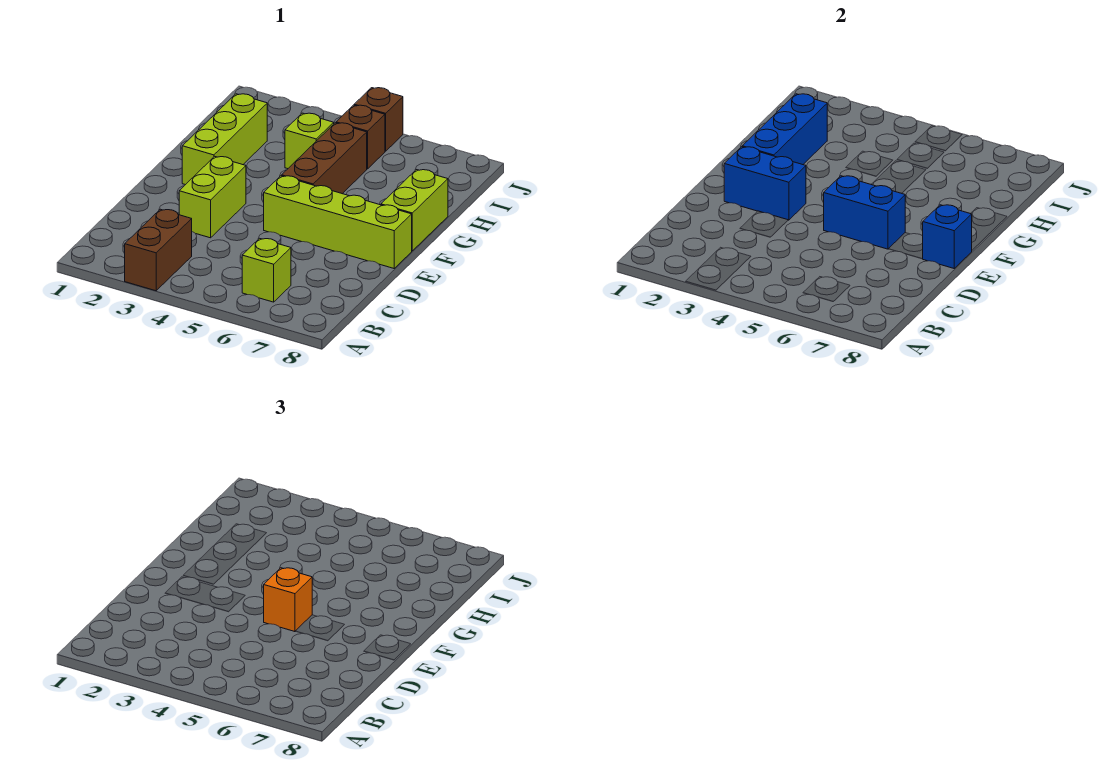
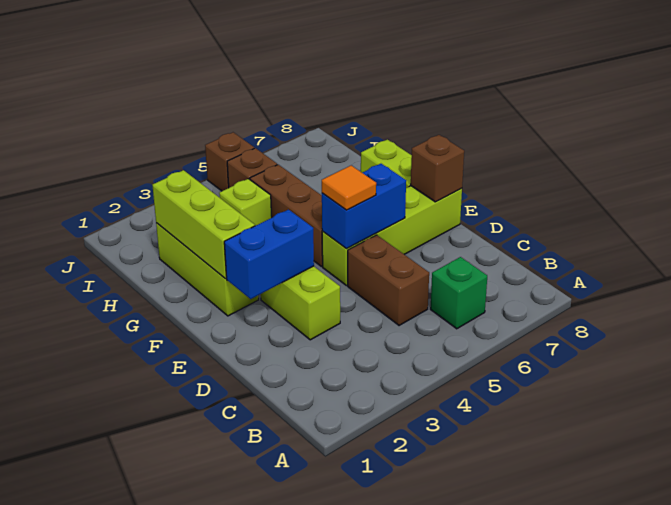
brown brick A3:B3 level 1 -> brown brick C5:D5 level 1
lime brick B6 level 1 -> green brick B6 level 1
orange brick E5 level 3 -> orange tile E5 level 3
blue brick E8 level 2 -> brown brick E8 level 2
blue brick F2:H2 level 2 -> lime brick F2:H2 level 2

